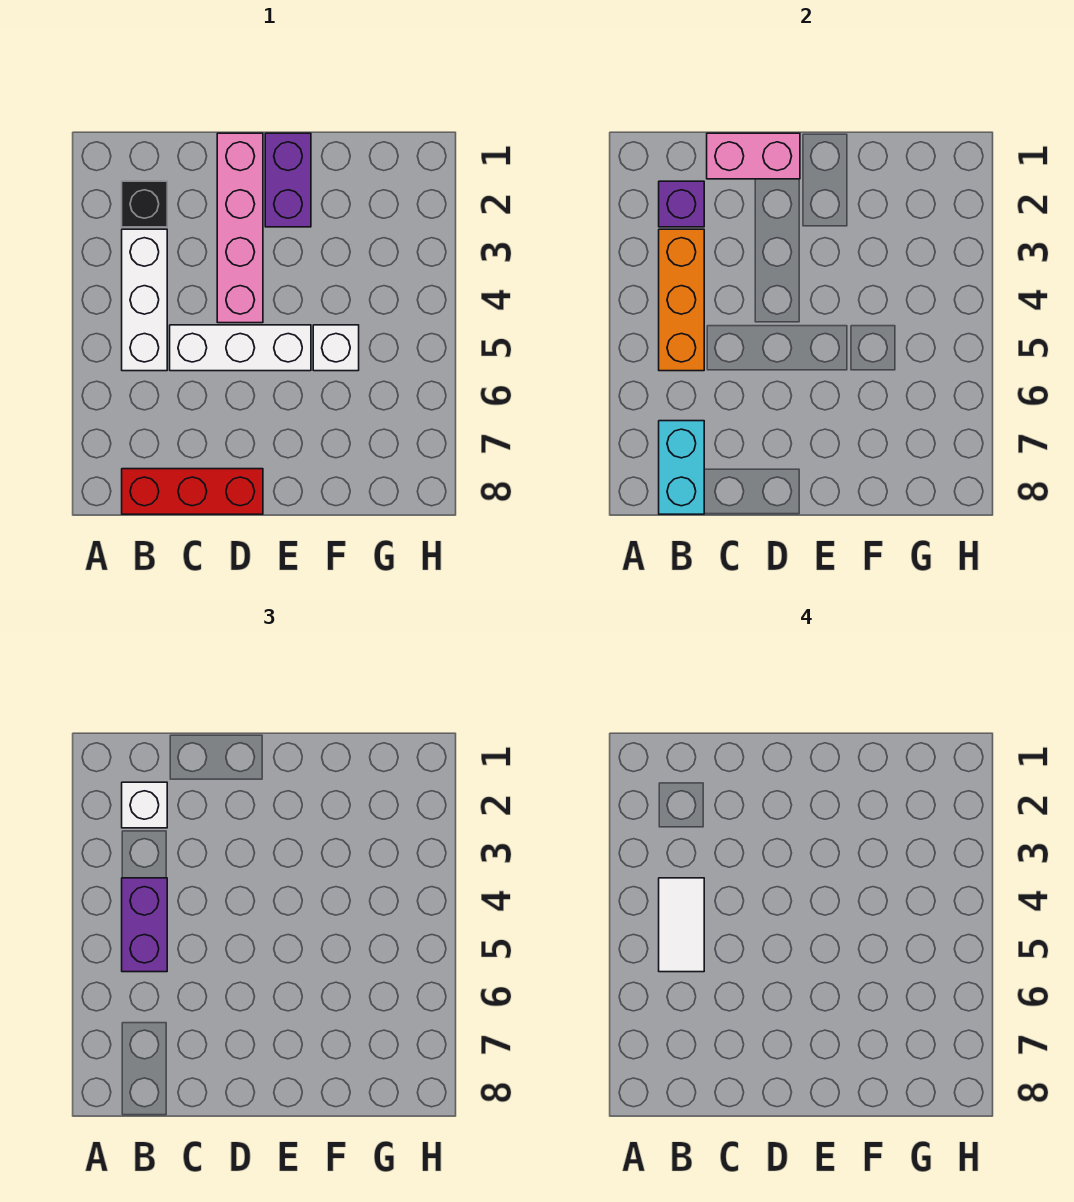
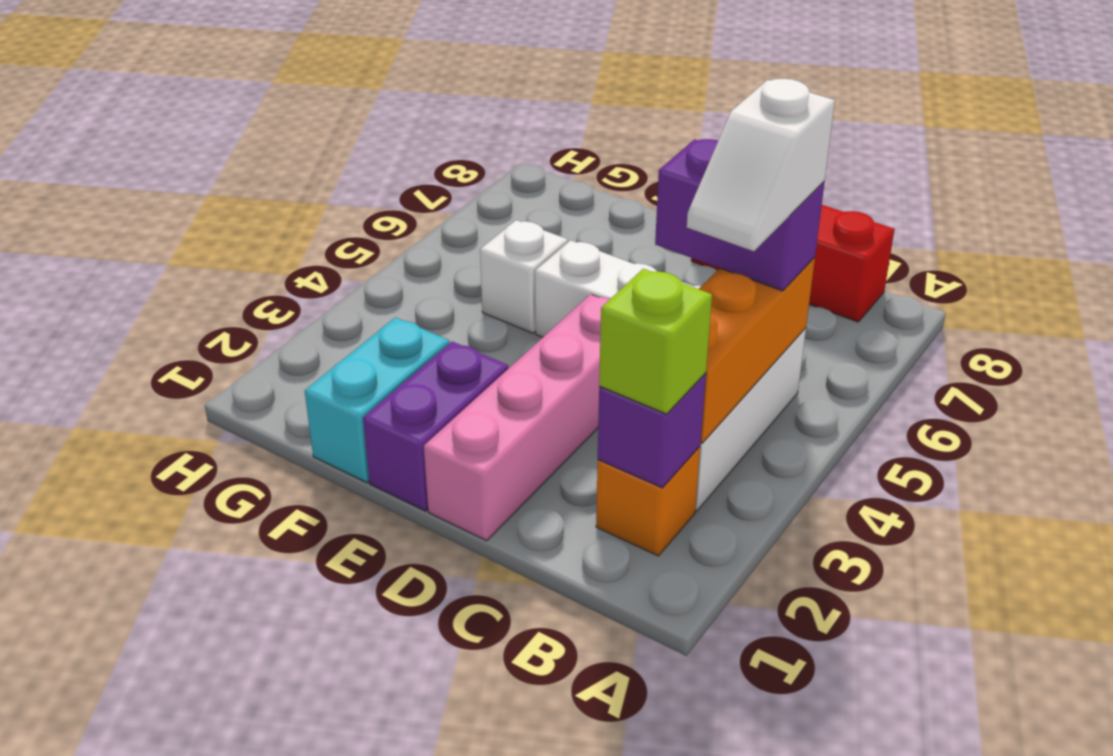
black brick B2 level 1 -> orange brick B2 level 1
white brick B2 level 3 -> lime brick B2 level 3
purple brick B4:B5 level 3 -> purple brick B5:C5 level 3
white tile B4:B5 level 4 -> white slope B4:B5 level 4 top 5
cyan brick B7:B8 level 2 -> cyan brick F1:F2 level 1
pink brick C1:D1 level 2 -> none

